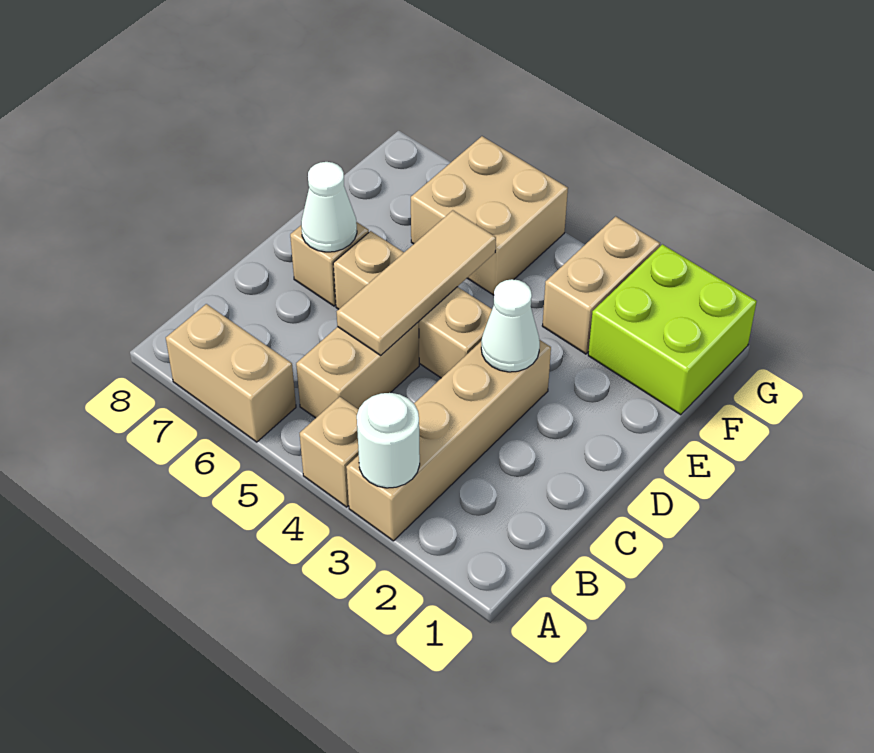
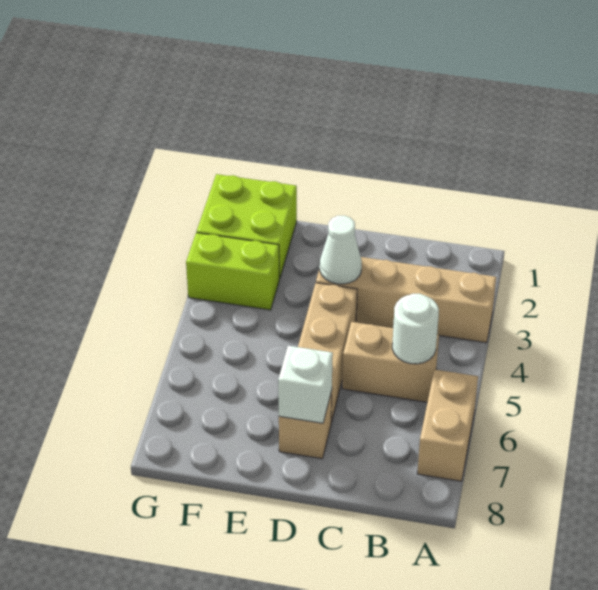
white round brick A3 level 2 -> white round brick B5 level 2
tan brick A4 level 1 -> none
tan tile C5:E5 level 2 -> none
white cone D7 level 2 -> white brick D7 level 2
tan brick F3:G3 level 1 -> lime brick F3:G3 level 1
tan brick F5:G6 level 1 -> none

